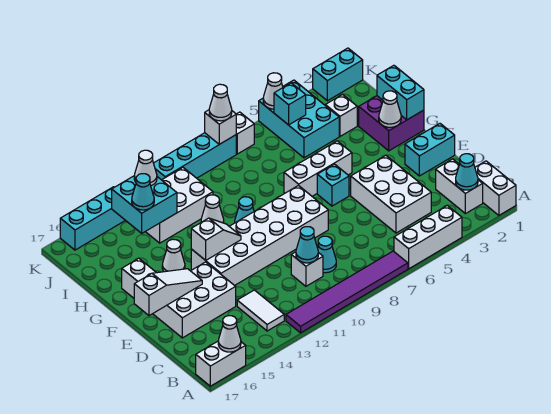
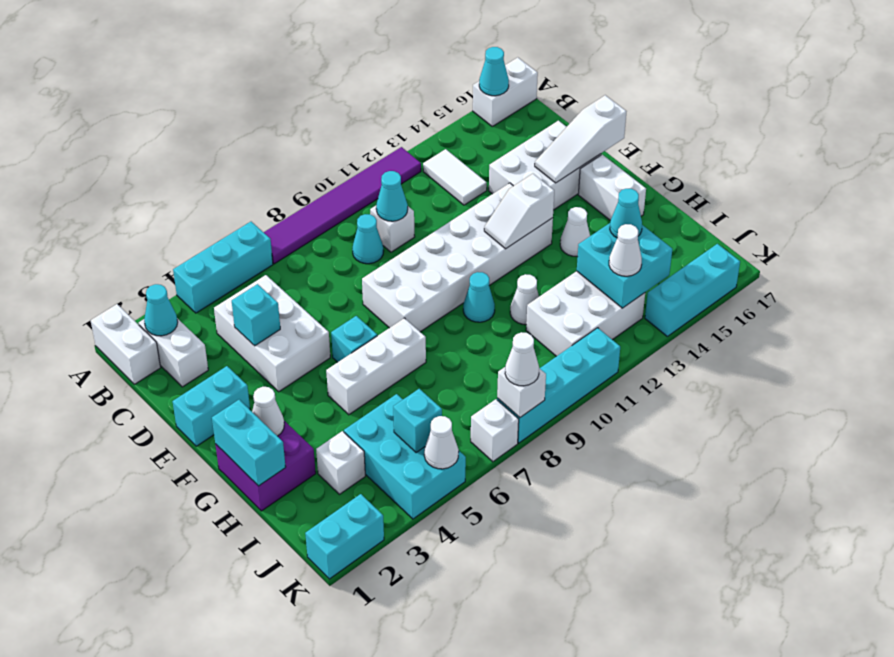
white brick A4:A6 level 1 -> cyan brick A4:A6 level 1
white cone A16 level 2 -> cyan cone A16 level 2
none -> cyan brick D4 level 2

